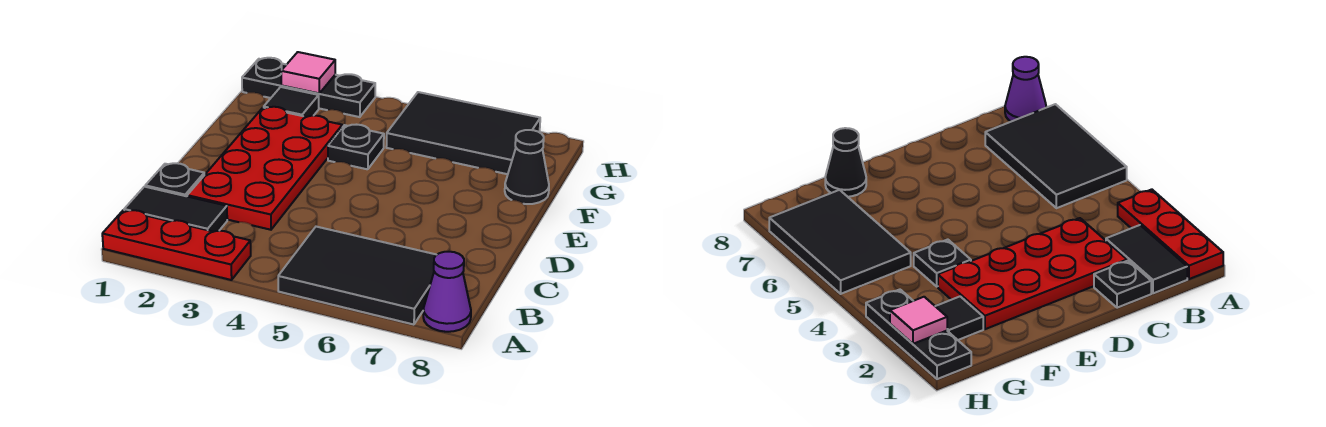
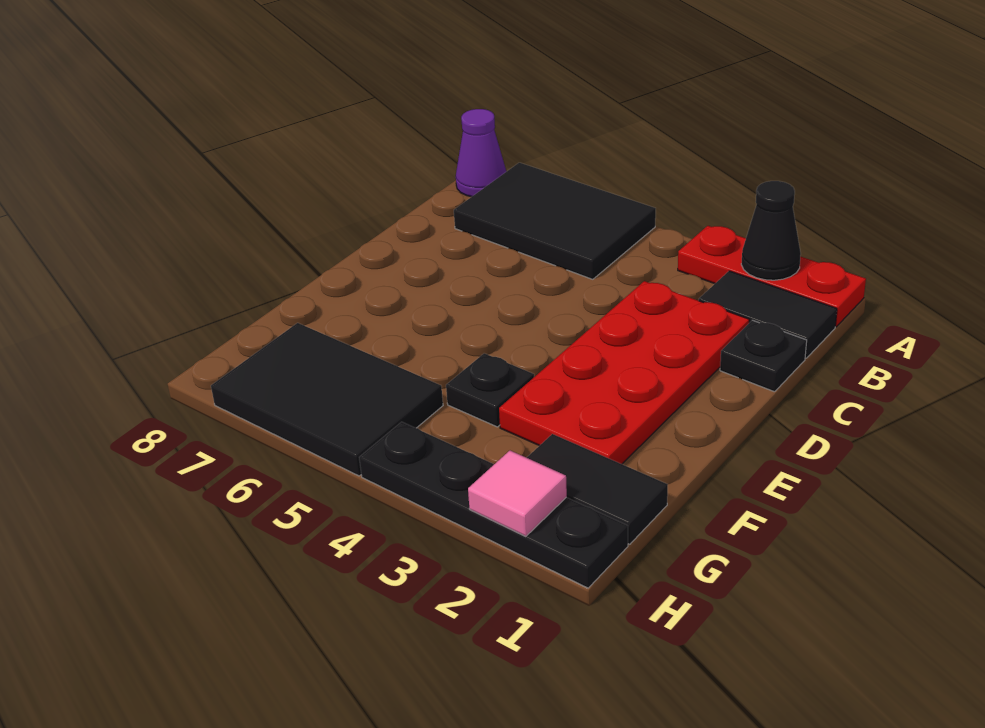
black cone F8 level 1 -> black cone A2 level 2
black tile G2 level 1 -> black tile G1:G2 level 1
black plate H1:H3 level 1 -> black plate H1:H4 level 1

